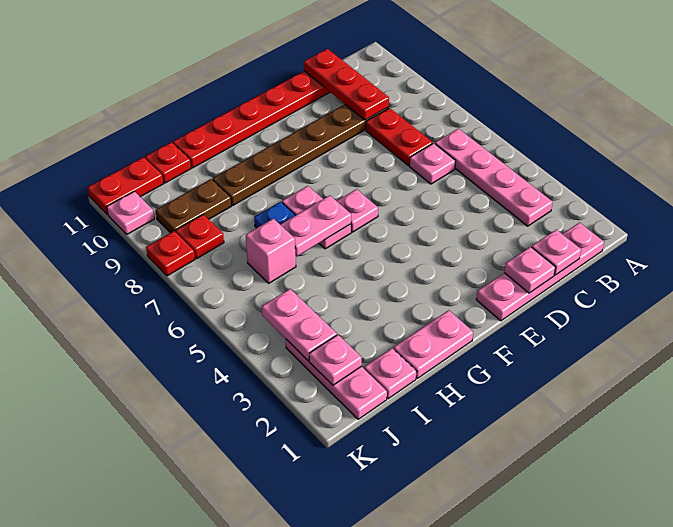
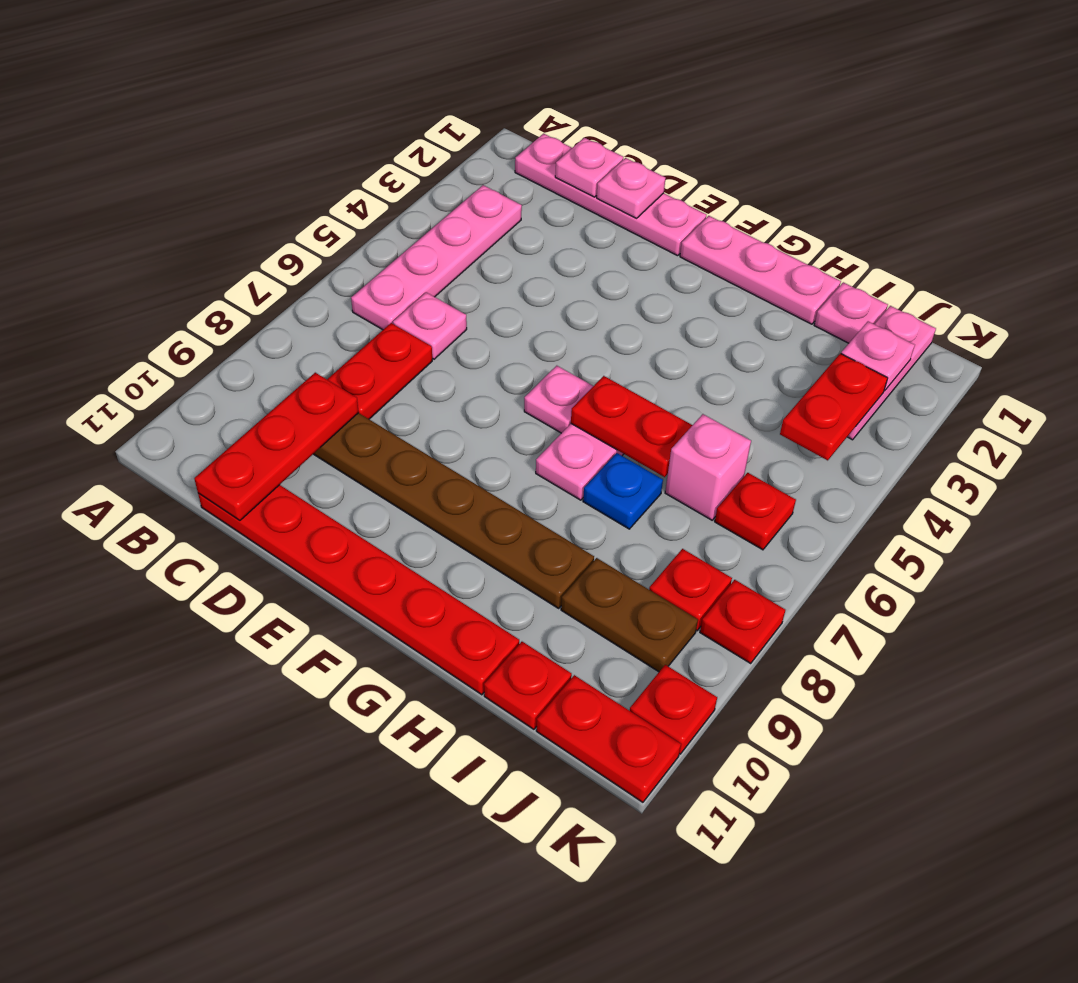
pink plate G1:H1 level 1 -> pink plate F1:H1 level 1
pink plate G6:H6 level 2 -> red plate G6:H6 level 2
pink plate J3:J4 level 2 -> red plate J3:J4 level 2
none -> red plate J6 level 1
pink plate K10 level 1 -> red plate K10 level 1

